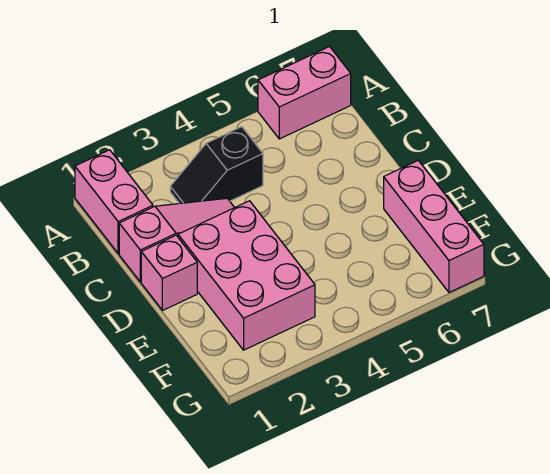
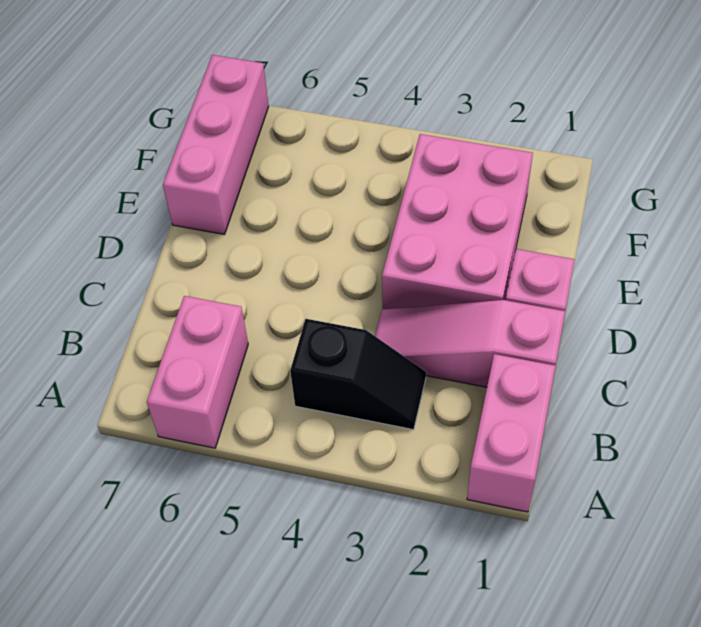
pink brick A6:A7 level 1 -> pink brick A6:B6 level 1

